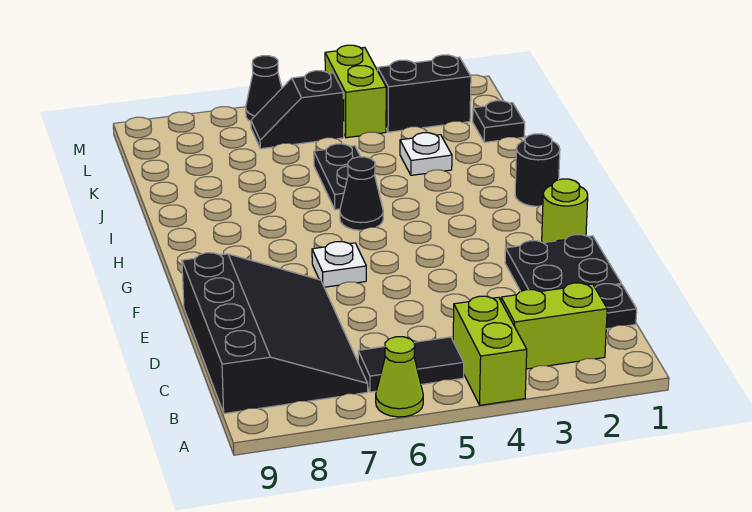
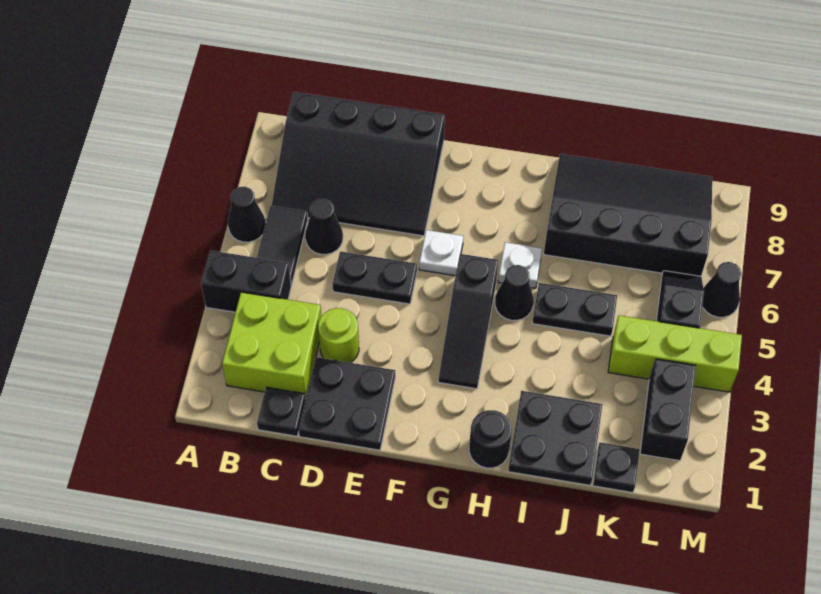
lime brick A4:B4 level 1 -> black brick A4:B4 level 1
lime cone A6 level 1 -> black cone A6 level 1
lime brick B2:B3 level 1 -> lime brick B2:C3 level 1
none -> black cone C6 level 1
none -> black plate D5:E5 level 1
lime round brick F1 level 1 -> lime round brick D3 level 1
none -> black slope G3:G5 level 1 top 5
none -> black plate I1:J2 level 1
none -> black slope I7:L9 level 1 top 7
white plate J3 level 1 -> white plate H6 level 1
lime brick L4:M4 level 1 -> lime brick K4:M4 level 1

